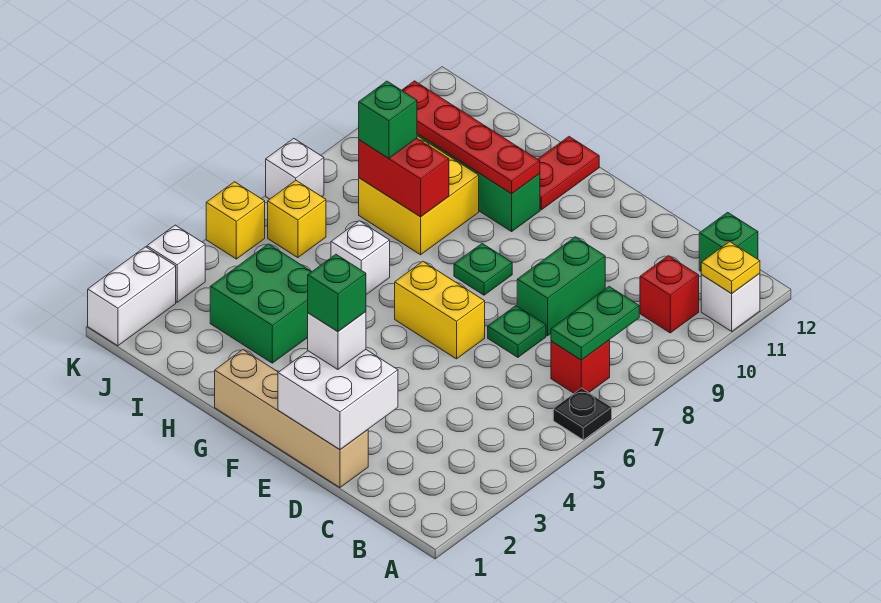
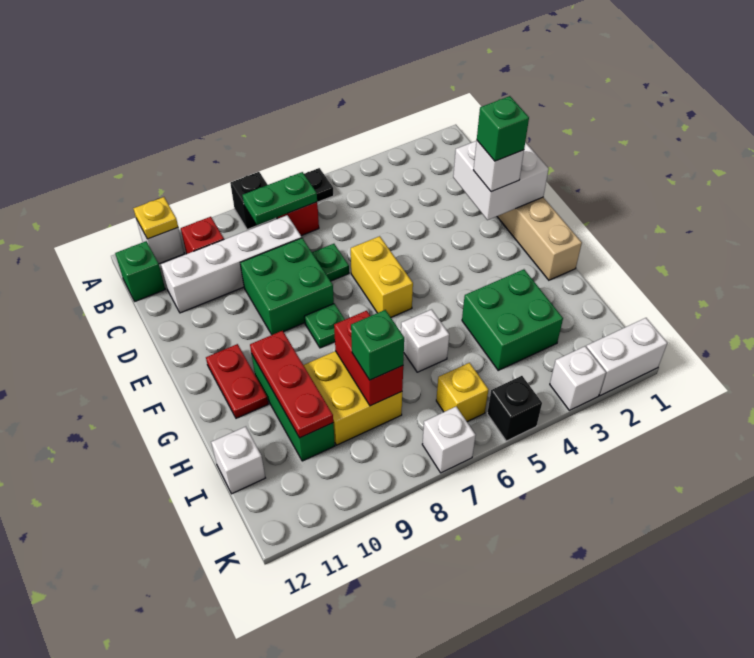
none -> black brick A8 level 1
none -> white brick C8:C11 level 1
green brick D8:D9 level 1 -> green brick D8:E9 level 1
red plate G10:J10 level 2 -> red plate G10:I10 level 2
red plate G11:G12 level 1 -> red plate F11:G11 level 1
none -> white brick I12 level 1
yellow brick K5 level 1 -> black brick K5 level 1

